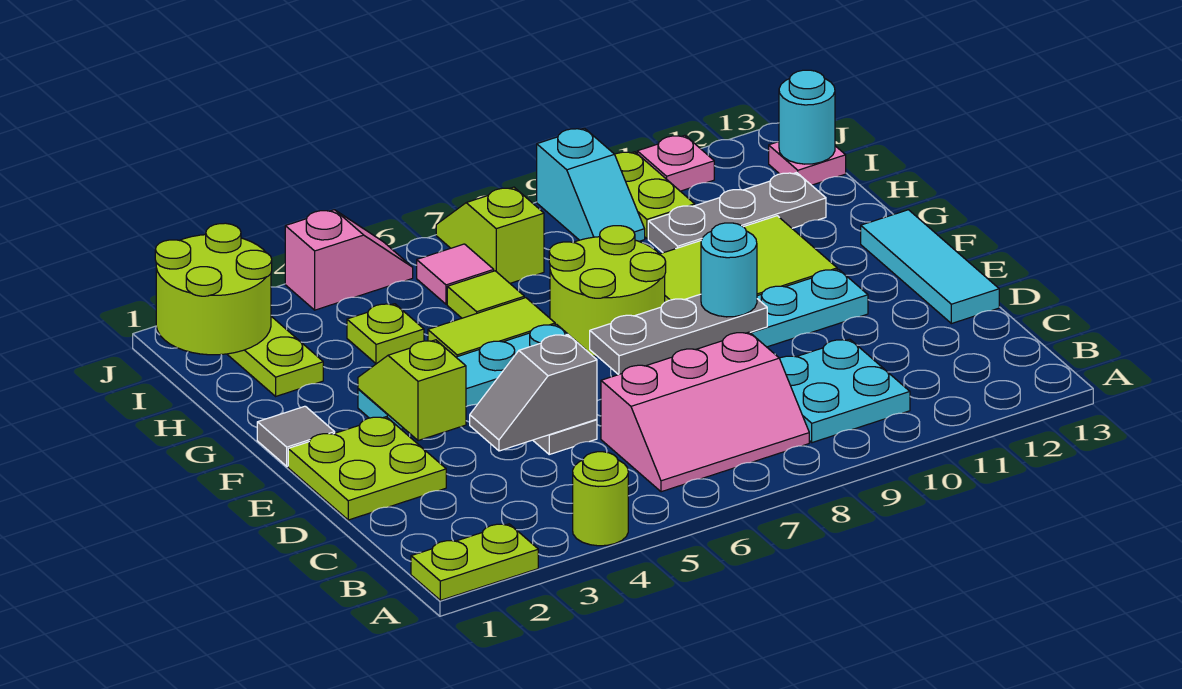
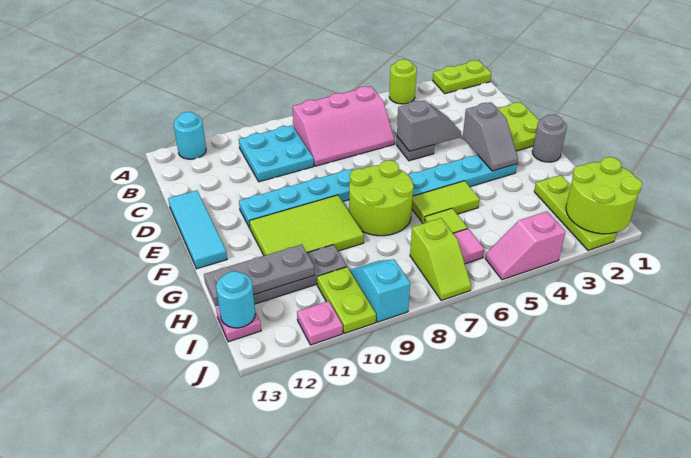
pink slope B6:C8 level 1 top C -> pink slope B6:C8 level 1 top B
lime slope E3:F3 level 2 top E -> grey slope E3:F3 level 2 top E
grey plate E7:E9 level 2 -> grey plate H11:H13 level 2
cyan round brick E9 level 3 -> cyan round brick A12 level 1
grey tile F1 level 1 -> grey round brick F1 level 1
lime plate H4 level 1 -> none

